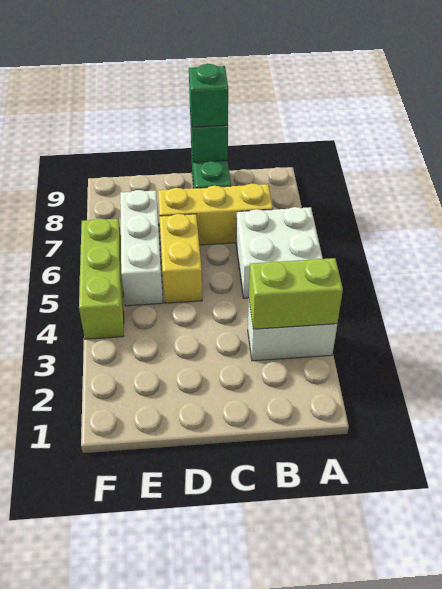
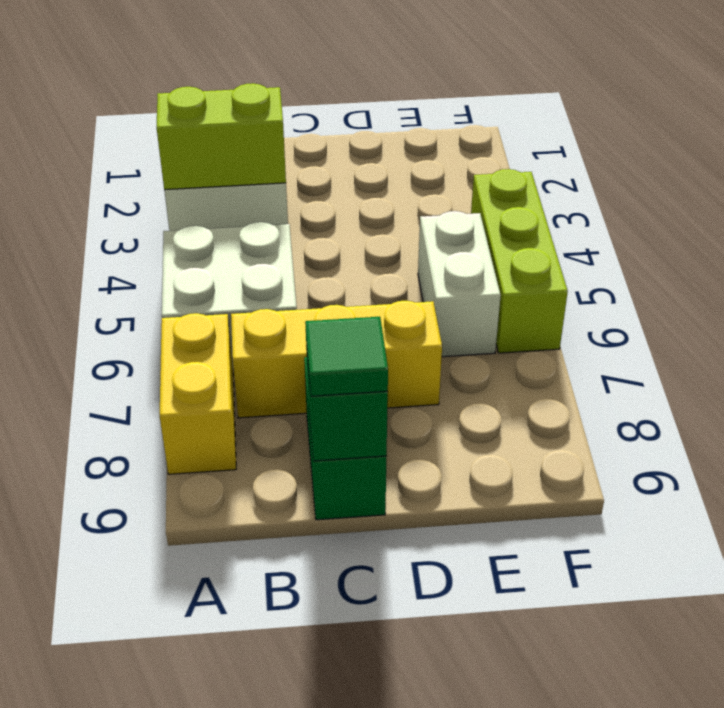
green brick C9 level 3 -> green tile C9 level 3
yellow brick D5:D6 level 1 -> yellow brick A7:A8 level 1
white brick E5:E7 level 1 -> white brick E5:E6 level 1

